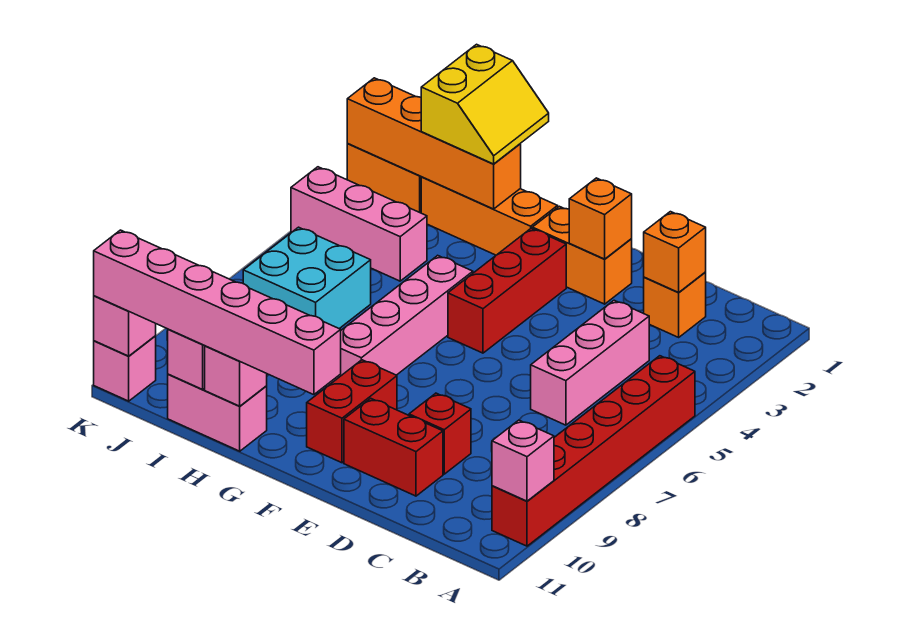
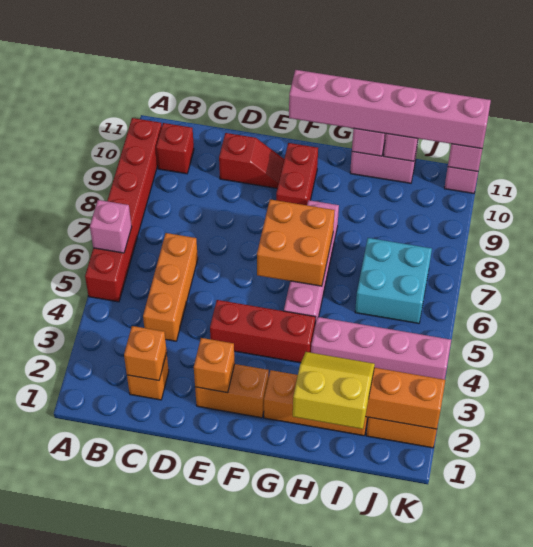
pink brick A10 level 2 -> pink brick A6 level 2
pink brick C4:C6 level 1 -> orange brick C4:C6 level 1
red brick D9 level 1 -> red brick B10 level 1
red brick D10:E10 level 1 -> red slope D10:E10 level 1 top D
red brick F3:F5 level 1 -> red brick E4:G4 level 1
none -> orange brick F6:G7 level 2
yellow slope H1:I2 level 3 top I -> yellow slope H1:I2 level 3 top 1
pink brick I4:K4 level 1 -> pink brick H4:K4 level 1

